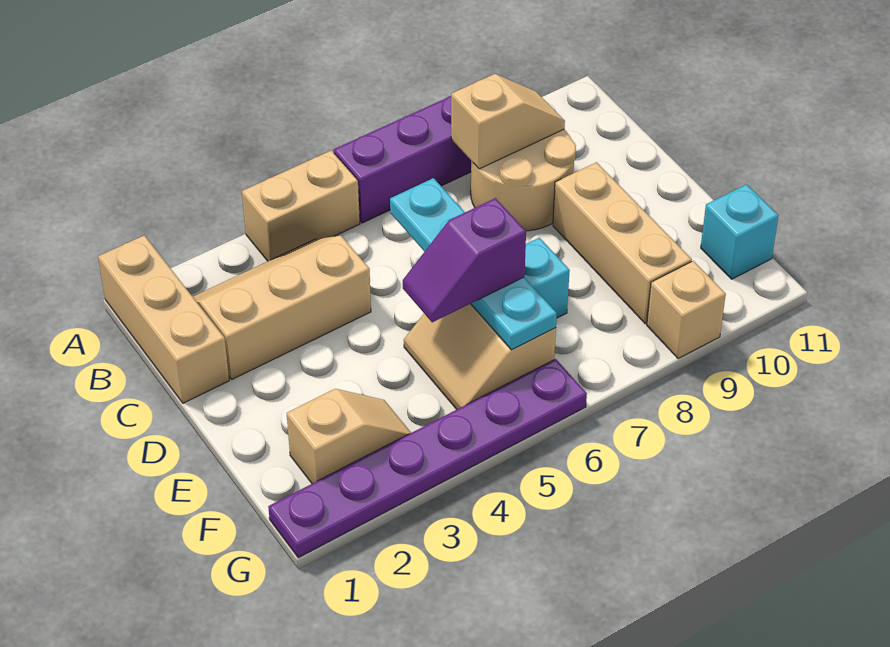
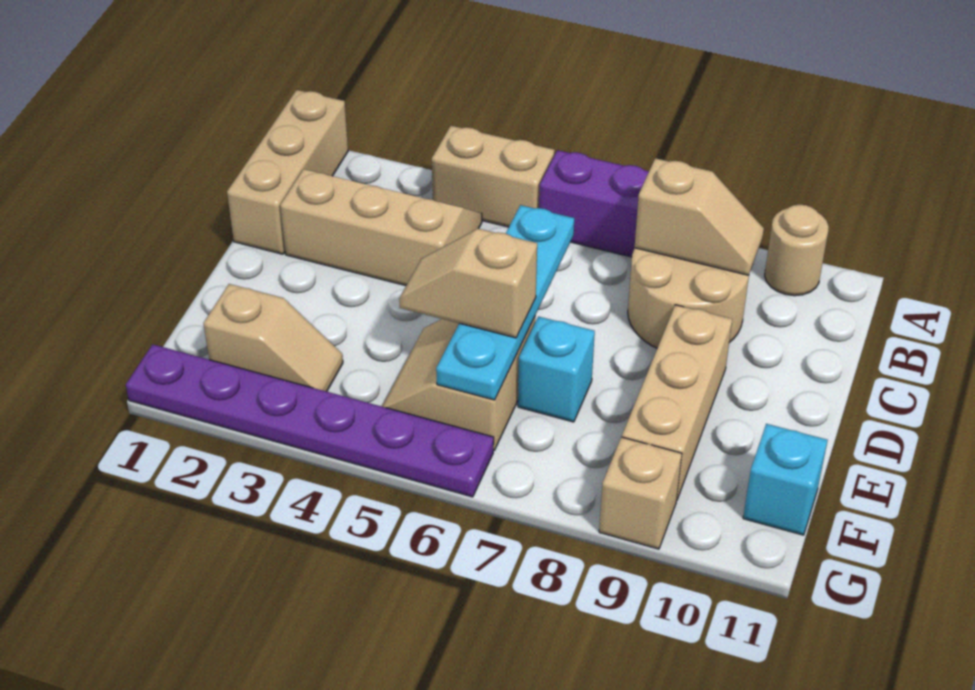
none -> tan round brick A10 level 1
purple slope E5:E6 level 3 top 6 -> tan slope E5:E6 level 3 top 6

